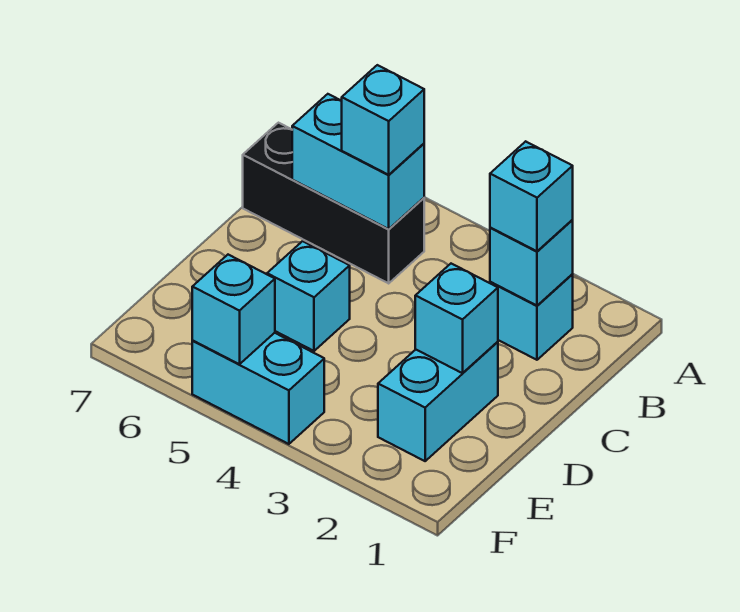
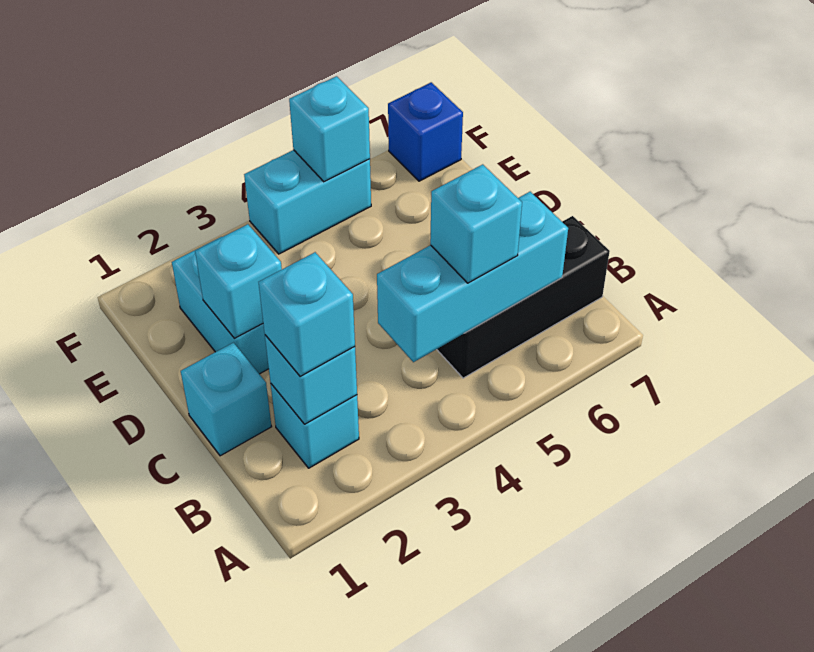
cyan brick B5:B6 level 2 -> cyan brick B4:B6 level 2
cyan brick D5 level 1 -> cyan brick C1 level 1
none -> blue brick F7 level 1

